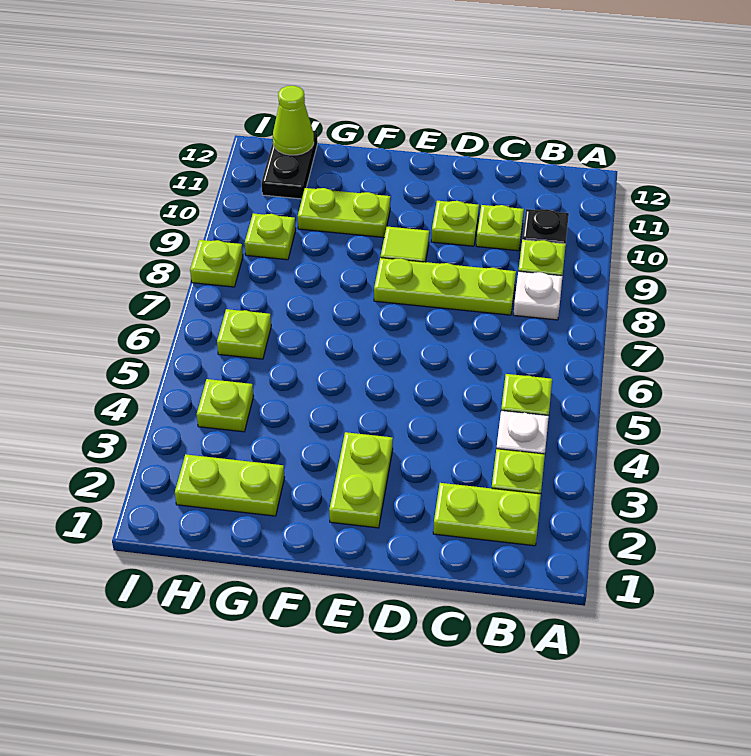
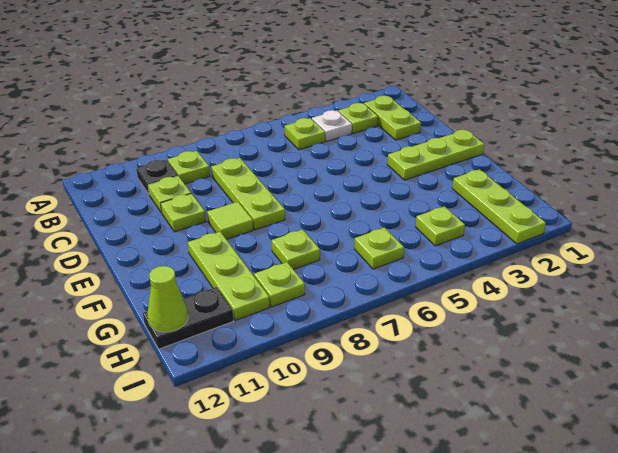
white plate B8 level 1 -> none
lime plate E2:E3 level 1 -> lime plate E1:E3 level 1
lime plate F10:G10 level 1 -> lime plate F10:H10 level 1
lime plate G2:H2 level 1 -> lime plate G2:I2 level 1
lime plate I8 level 1 -> lime plate G8 level 1

